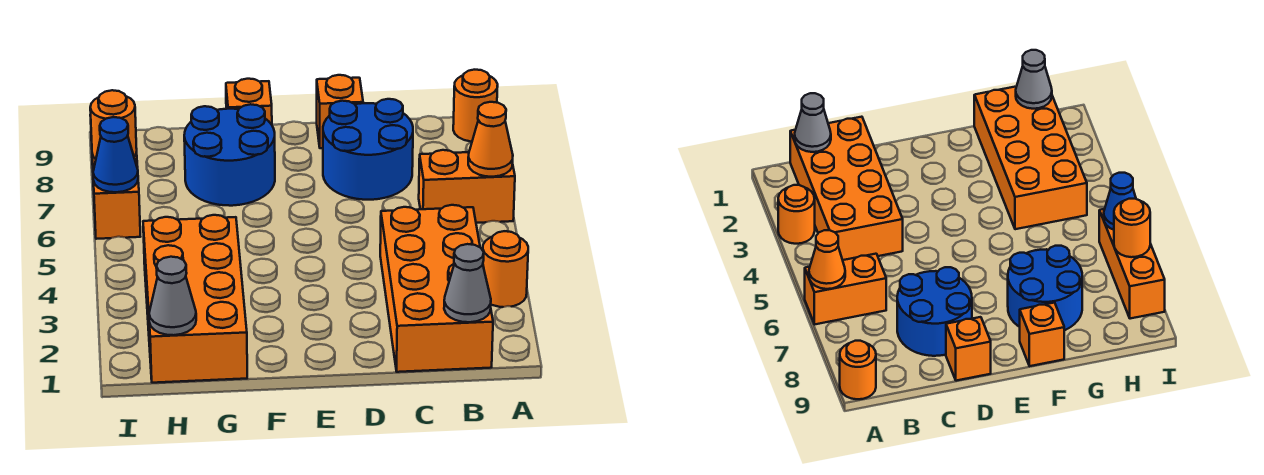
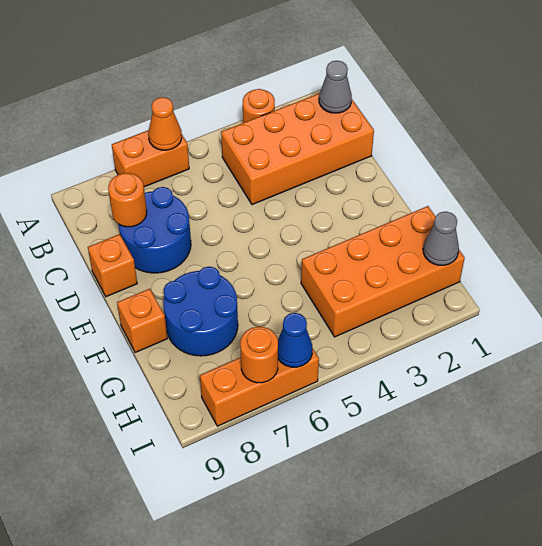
orange brick A6:B6 level 1 -> orange brick A6:A7 level 1
orange round brick A9 level 1 -> orange round brick C8 level 2

